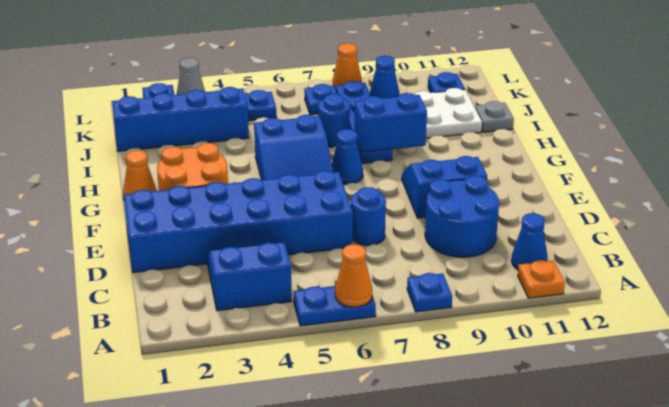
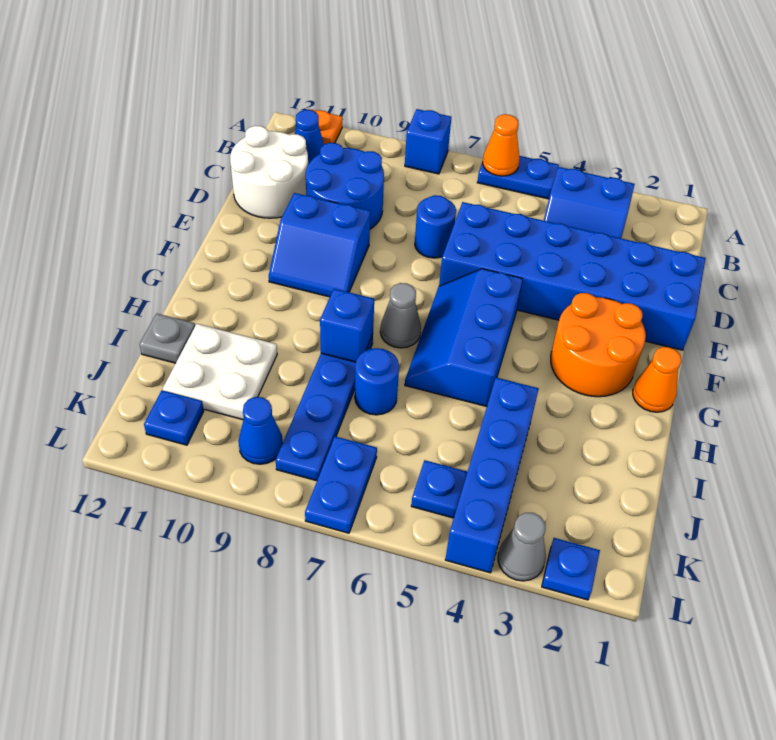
blue plate A8 level 1 -> blue brick A8 level 1
none -> white round brick C11:D12 level 1
blue slope F5:H6 level 1 top H -> blue slope F5:H6 level 1 top 5
blue cone G7 level 1 -> grey cone G7 level 1
blue brick H8:H9 level 2 -> blue brick H8 level 2
blue brick J1:J4 level 1 -> blue brick I4:L4 level 1
blue plate K7 level 1 -> blue plate K7:L7 level 1
orange cone L8 level 1 -> none

